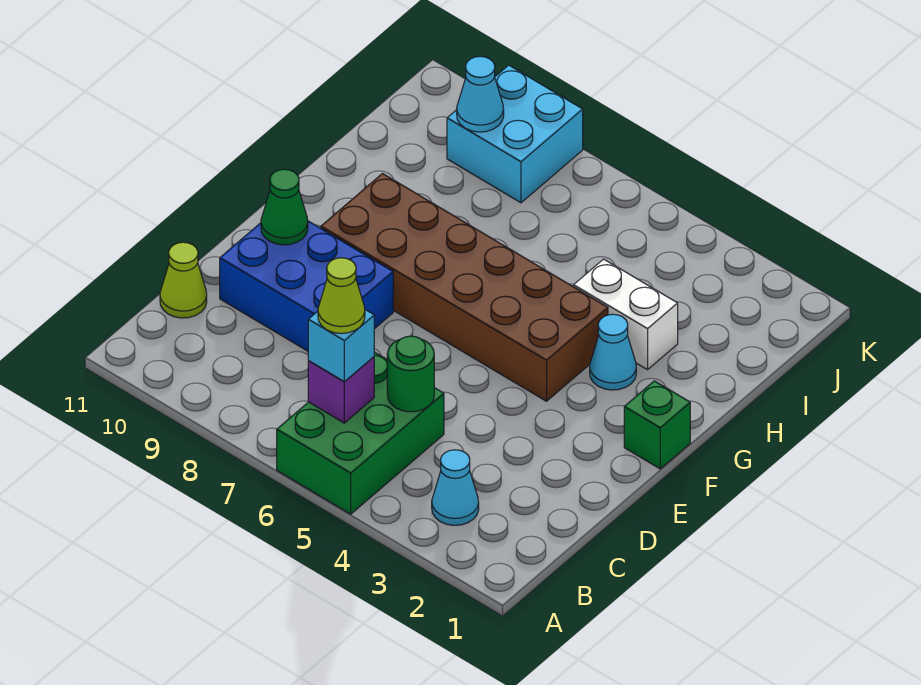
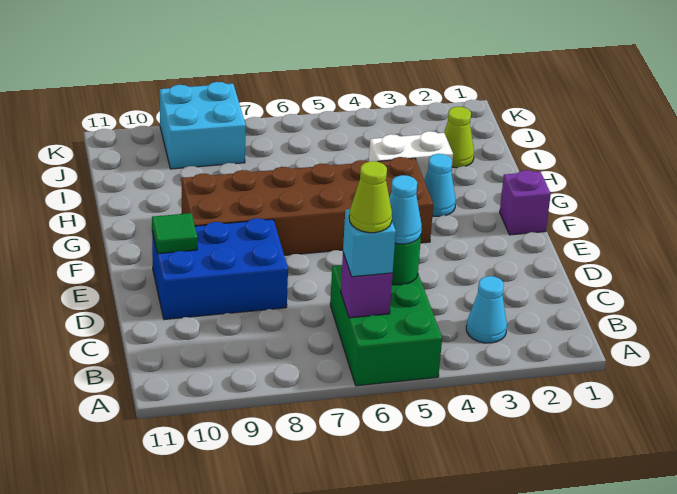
lime cone C11 level 1 -> lime cone I2 level 1
green cone E10 level 2 -> green tile E10 level 2
green brick F1 level 1 -> purple brick F1 level 1
cyan cone J9 level 2 -> cyan cone C5 level 3

